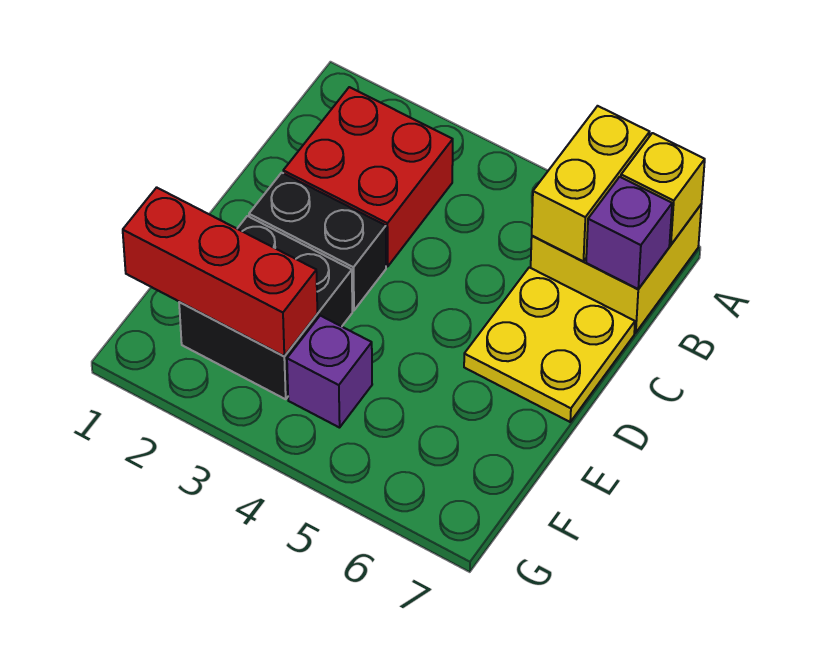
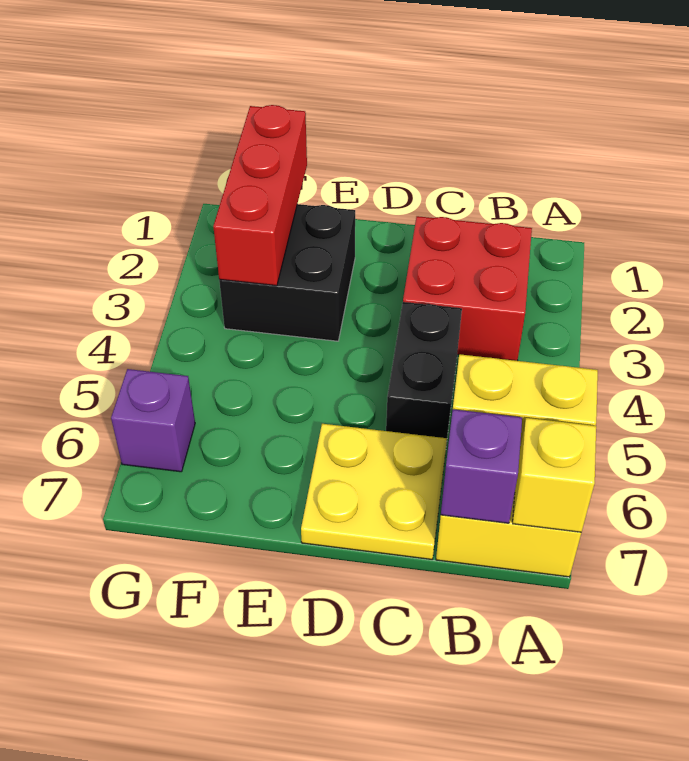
black brick D2:D3 level 1 -> black brick C4:C5 level 1
purple brick F4 level 1 -> purple brick G6 level 1

